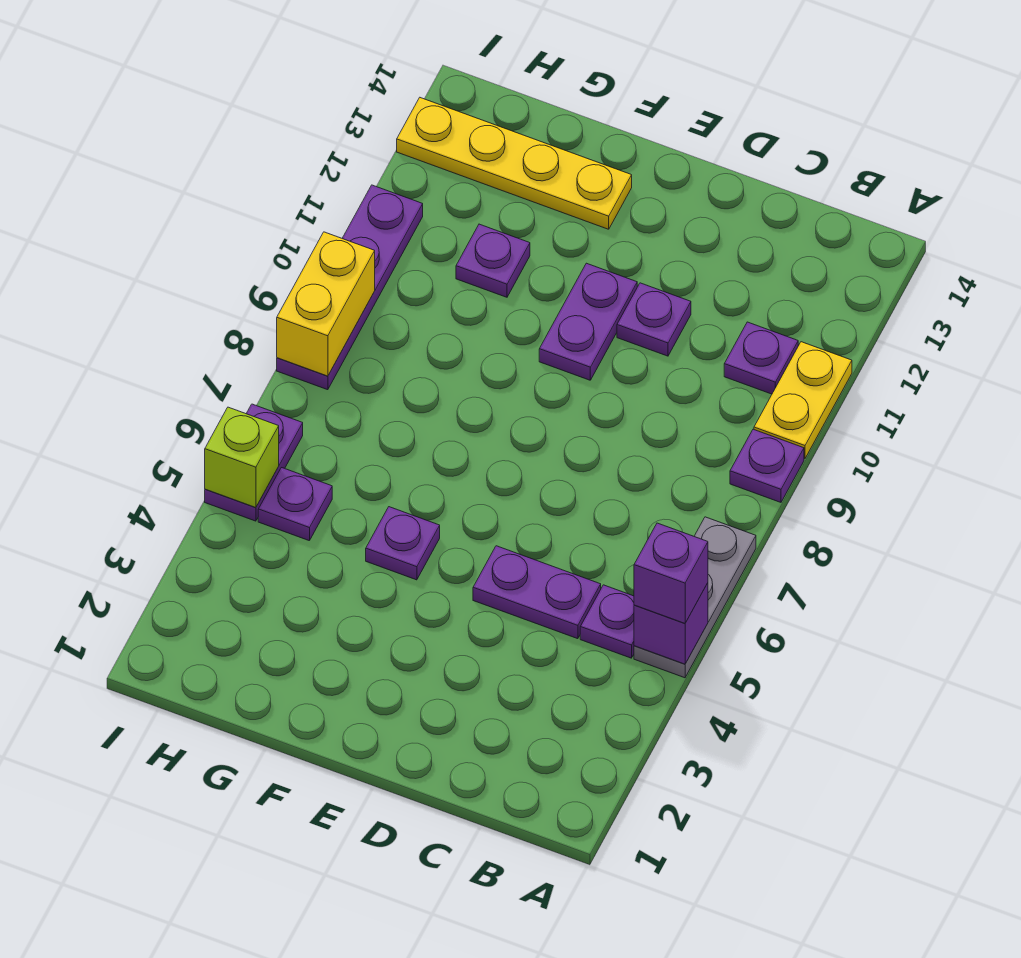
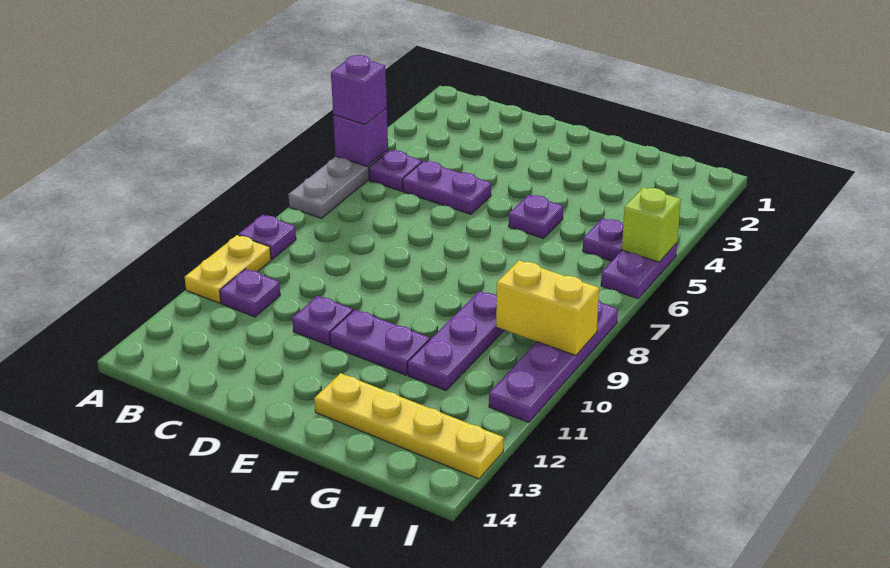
purple plate E10:E11 level 1 -> purple plate E11:F11 level 1
purple plate G11 level 1 -> purple plate G9:G11 level 1
yellow brick I8:I9 level 2 -> yellow brick H9:I9 level 2

